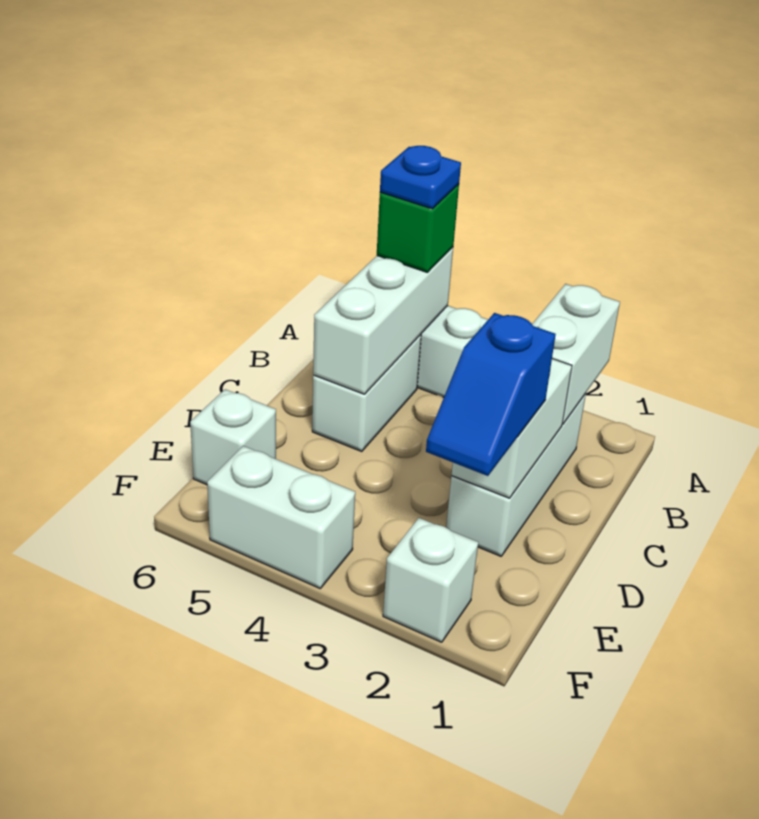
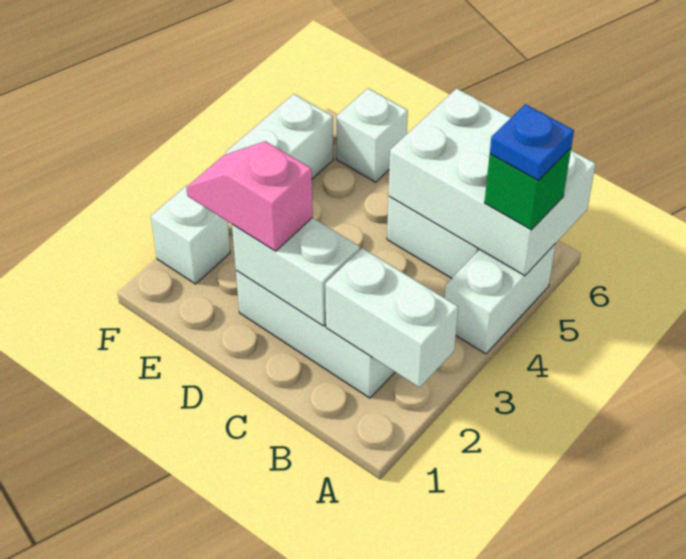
white brick A5:C5 level 2 -> white brick A5:C6 level 2
blue slope D2:E2 level 3 top D -> pink slope D2:E2 level 3 top D

